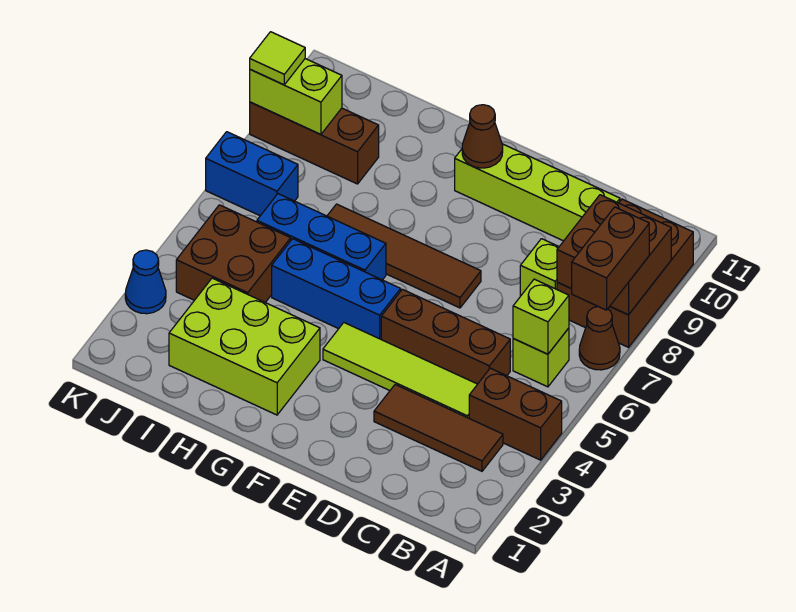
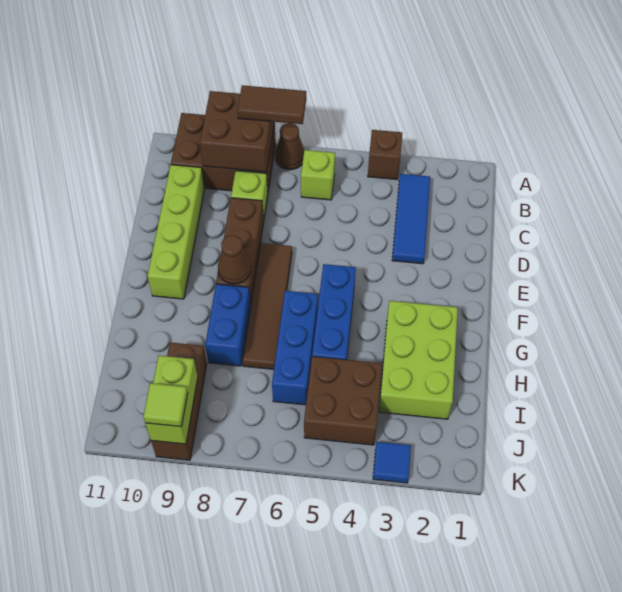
brown brick A4:B4 level 1 -> brown brick A4 level 1
brown brick A7:A8 level 3 -> brown tile A7:A8 level 3
brown tile B3:D3 level 1 -> blue tile B3:D3 level 1
lime brick B6 level 2 -> none
lime tile C4:F4 level 1 -> none
brown brick C5:E5 level 1 -> brown brick D8:F8 level 1
brown cone F10 level 2 -> brown cone F8 level 2
blue brick J7:K7 level 1 -> blue brick G8:H8 level 1
blue cone K3 level 1 -> blue tile K3 level 1

